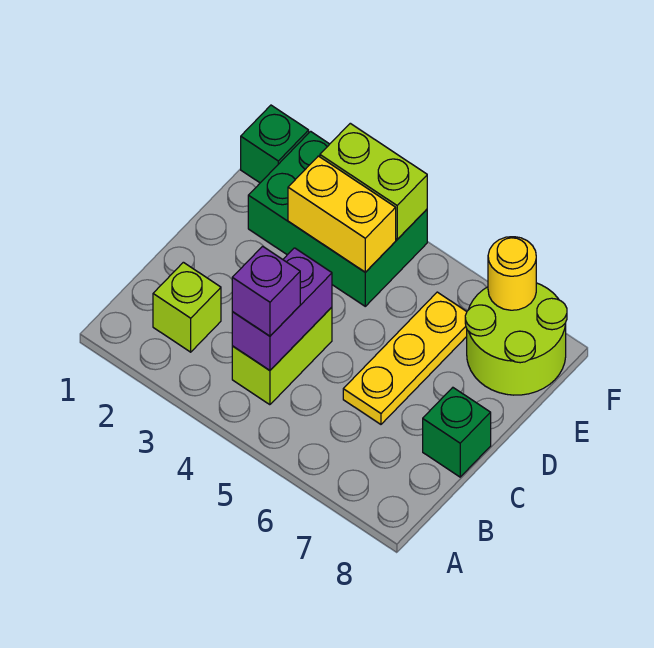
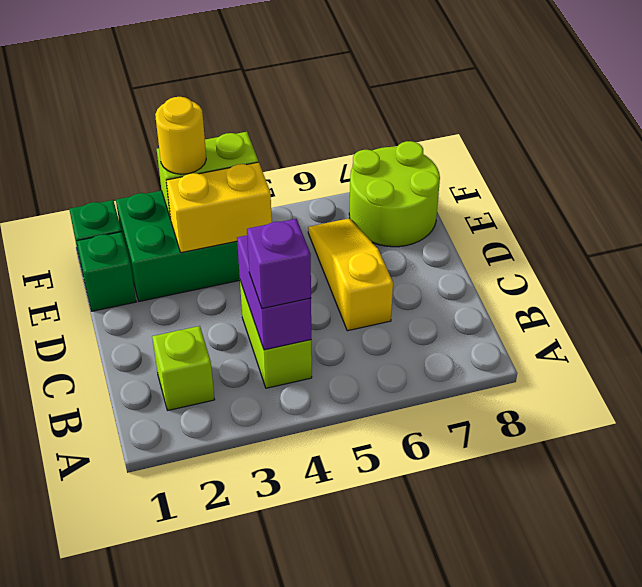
yellow plate C6:E6 level 1 -> yellow slope C6:E6 level 1 top C
green brick C8 level 1 -> green brick E1 level 1
yellow round brick F7 level 2 -> yellow round brick F3 level 3

